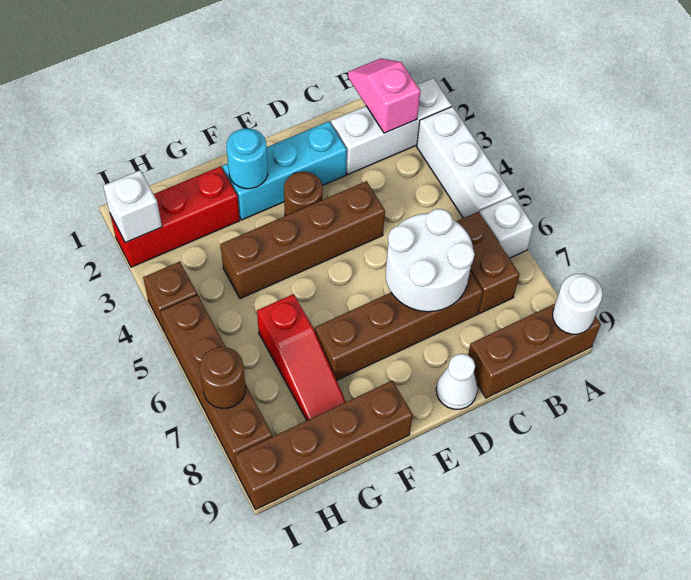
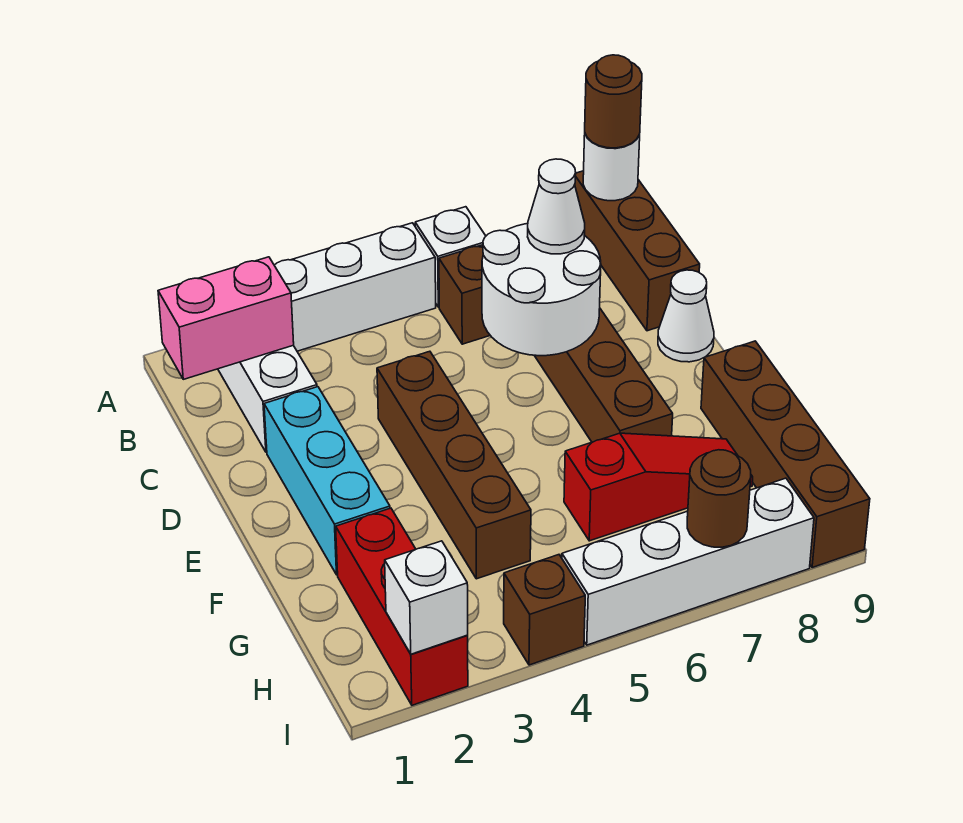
pink slope B1:B2 level 2 top 2 -> pink brick B1:B2 level 2
none -> white cone C7 level 3
brown round brick E3 level 1 -> brown round brick A9 level 3
cyan round brick F2 level 2 -> none
brown brick I5:I8 level 1 -> white brick I5:I8 level 1

